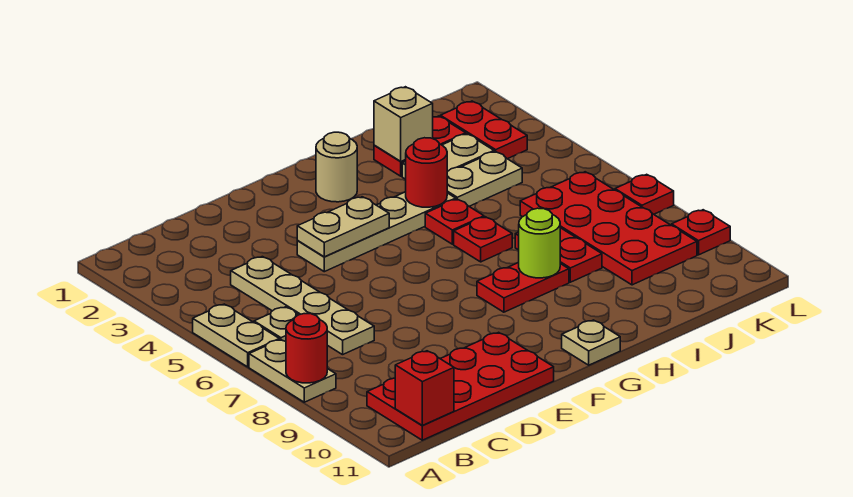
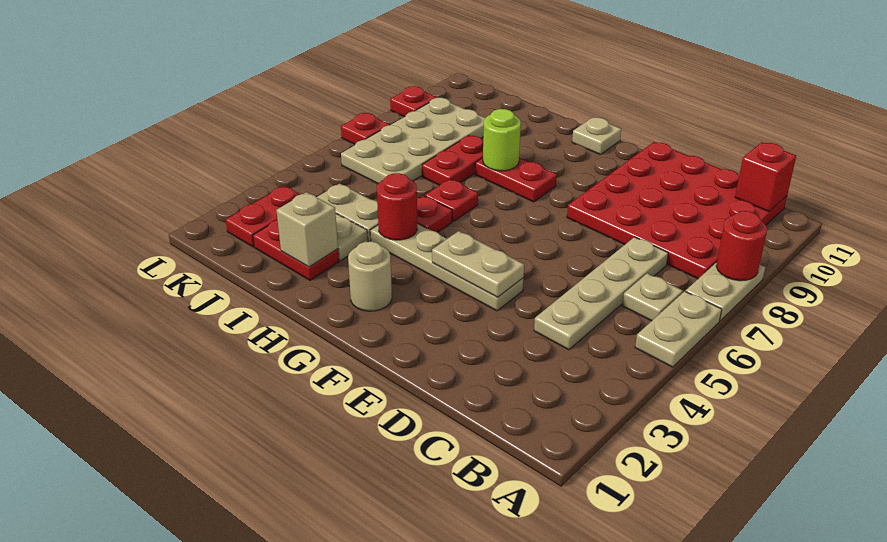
red plate B10:E11 level 1 -> red plate B8:E11 level 1
red plate J6:K9 level 1 -> tan plate J6:K9 level 1

